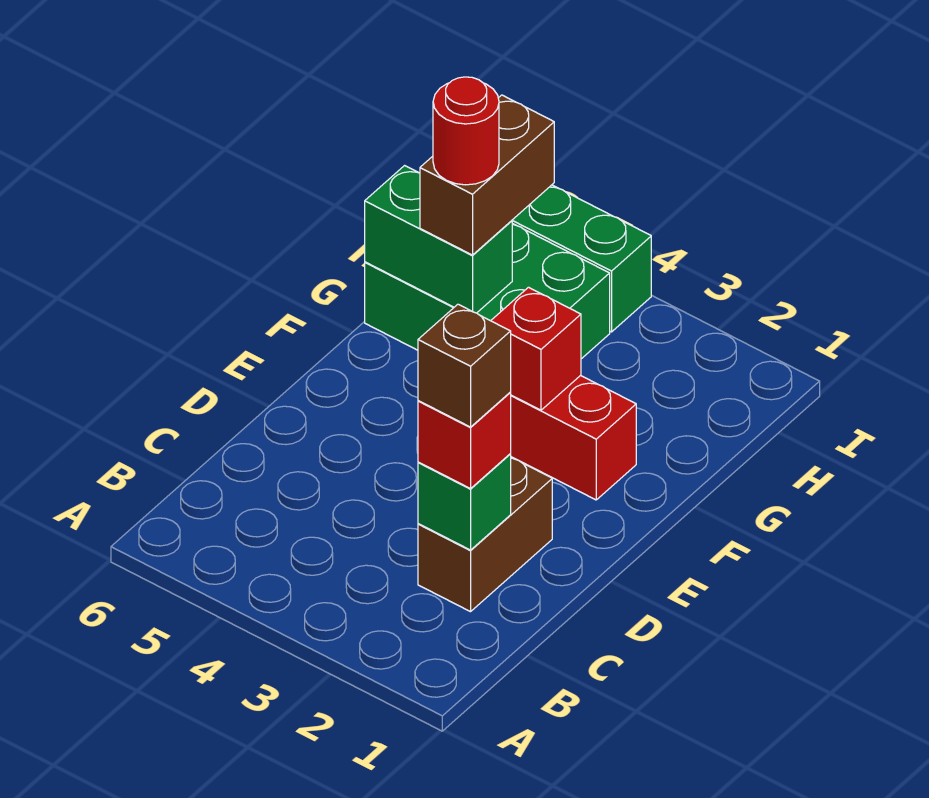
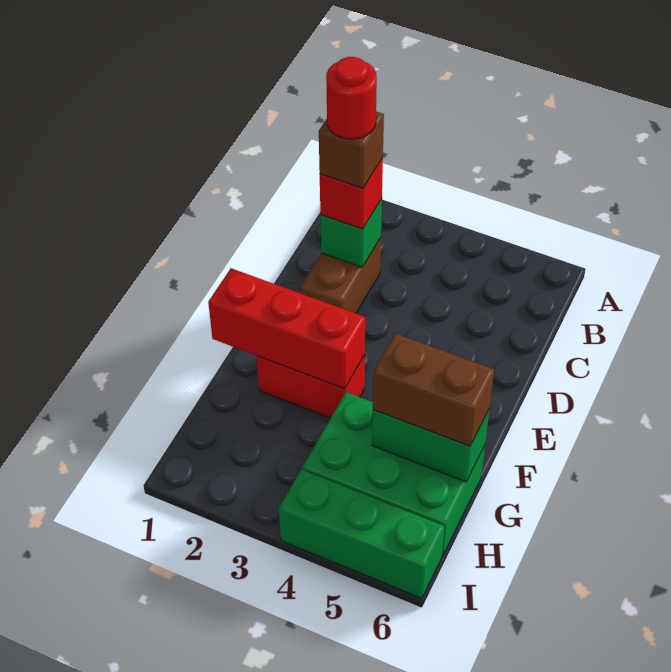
red brick F3 level 2 -> red brick F1:F3 level 2
brown brick G5:H5 level 3 -> brown brick G5:G6 level 3
red round brick G5 level 4 -> red round brick C2 level 5

